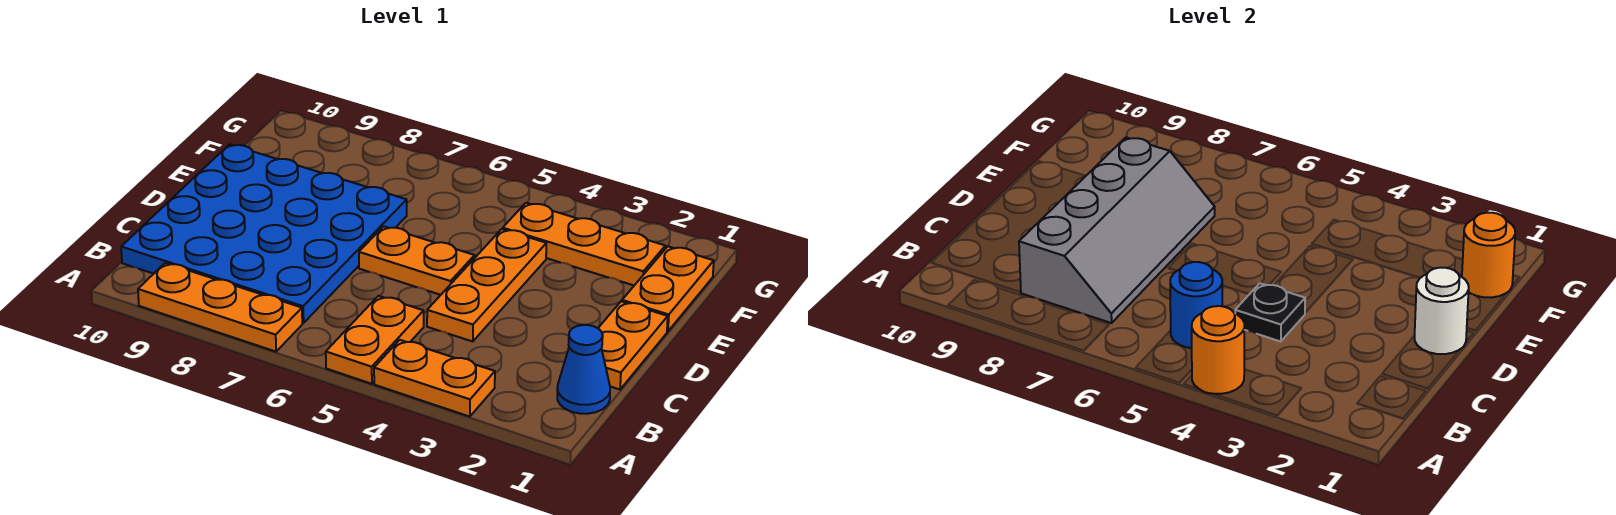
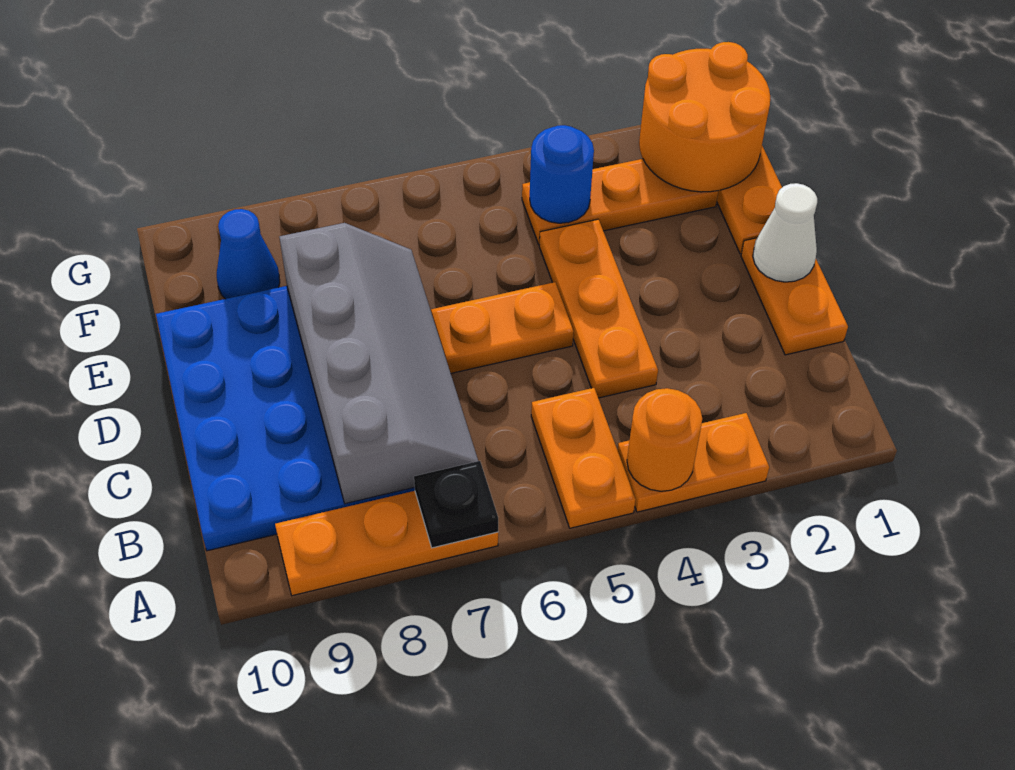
blue cone B1 level 1 -> blue cone F9 level 1
blue round brick B5 level 2 -> blue round brick F4 level 2
black plate C4 level 2 -> black plate A7 level 2
white round brick D1 level 2 -> white cone D1 level 2
orange round brick F1 level 2 -> orange round brick F1:G2 level 2

